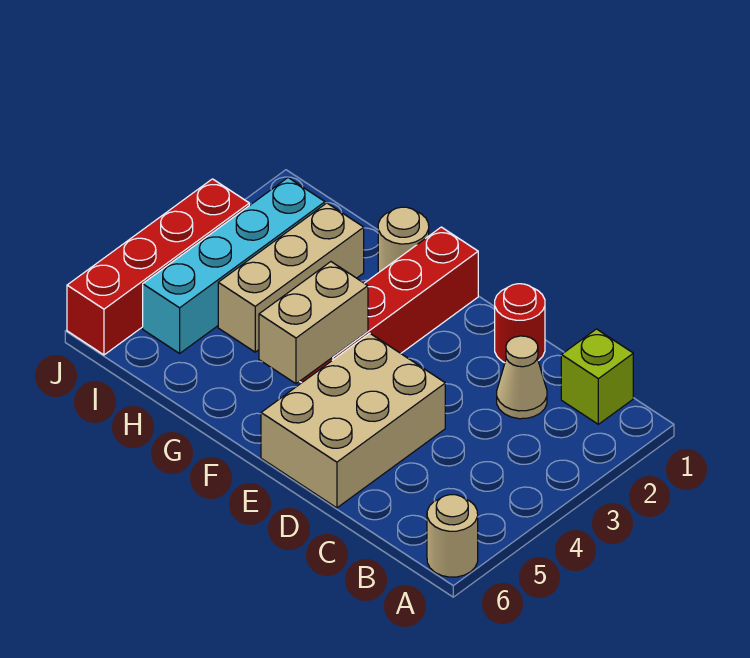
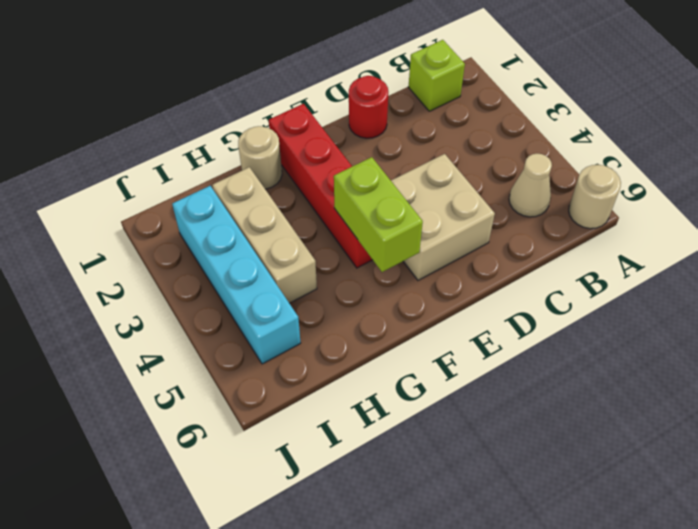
tan cone C2 level 1 -> tan cone B5 level 1
tan brick D4:E6 level 1 -> tan brick D4:E5 level 1
tan brick F4:F5 level 2 -> lime brick F4:F5 level 2
red brick J3:J6 level 1 -> none

